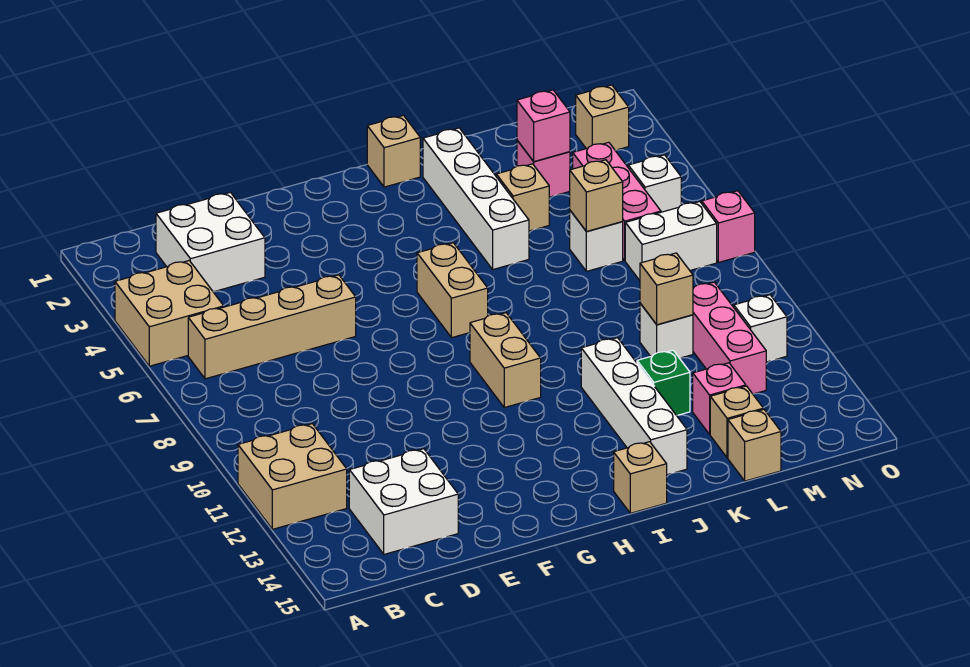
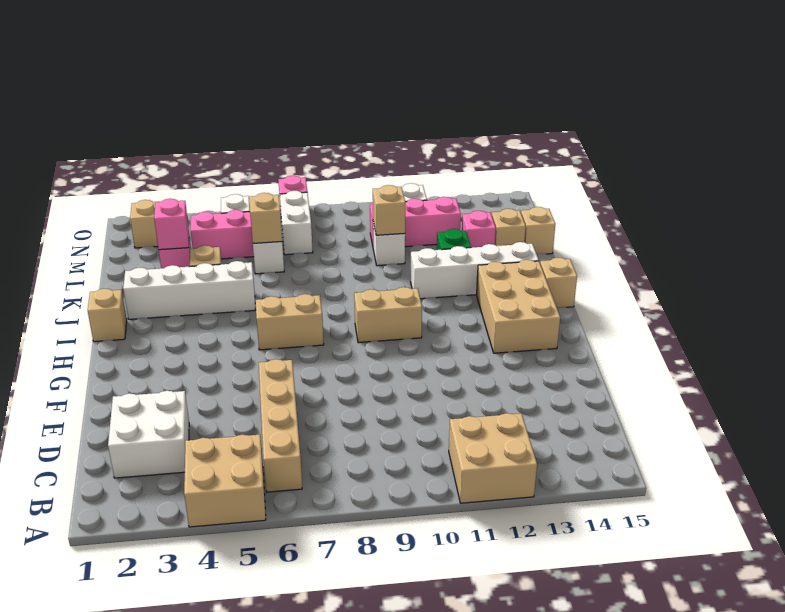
white brick C13:D14 level 1 -> none
none -> tan brick G13:I14 level 1

